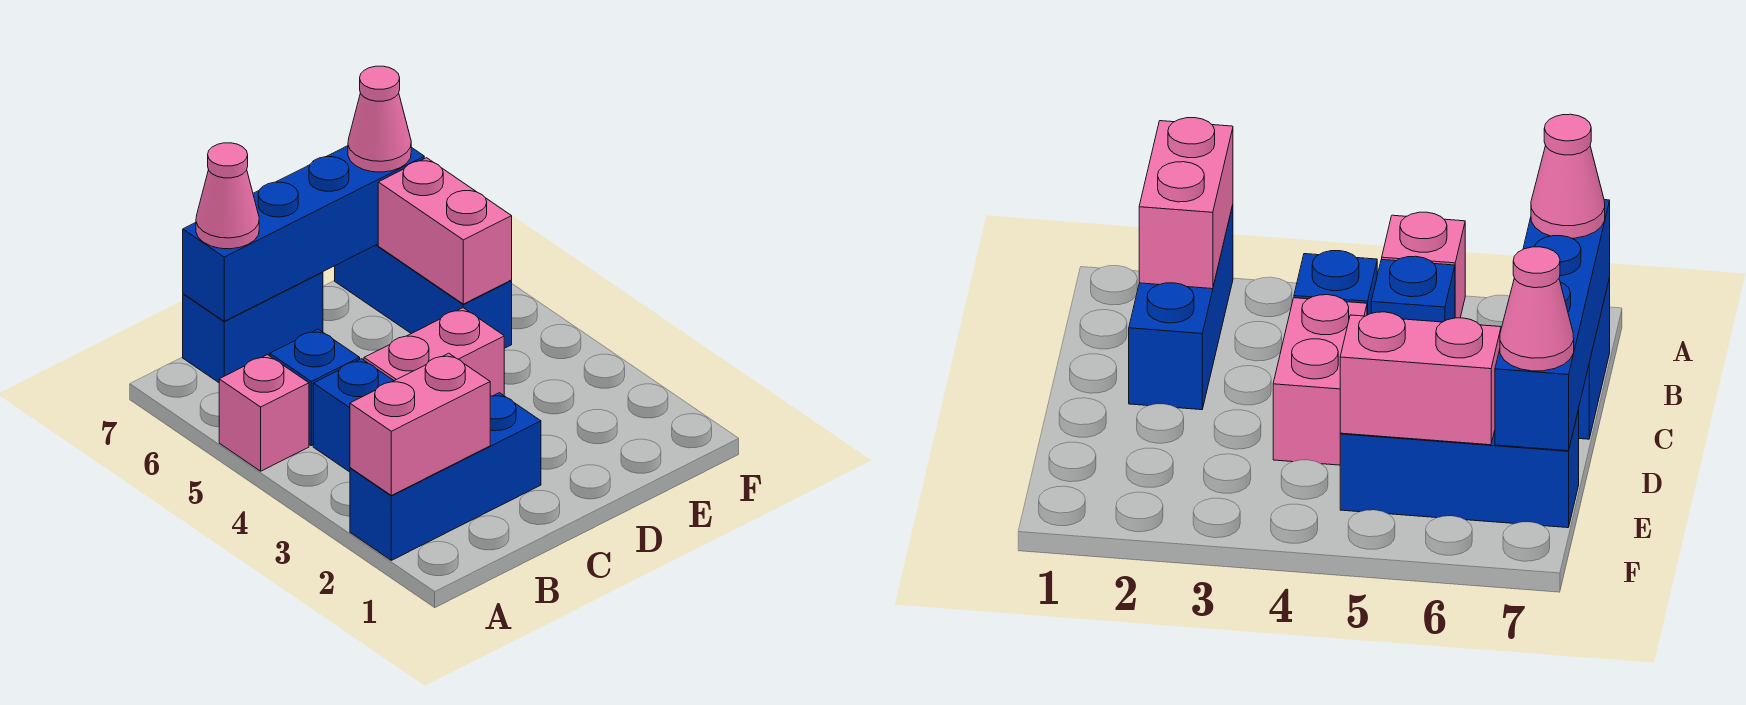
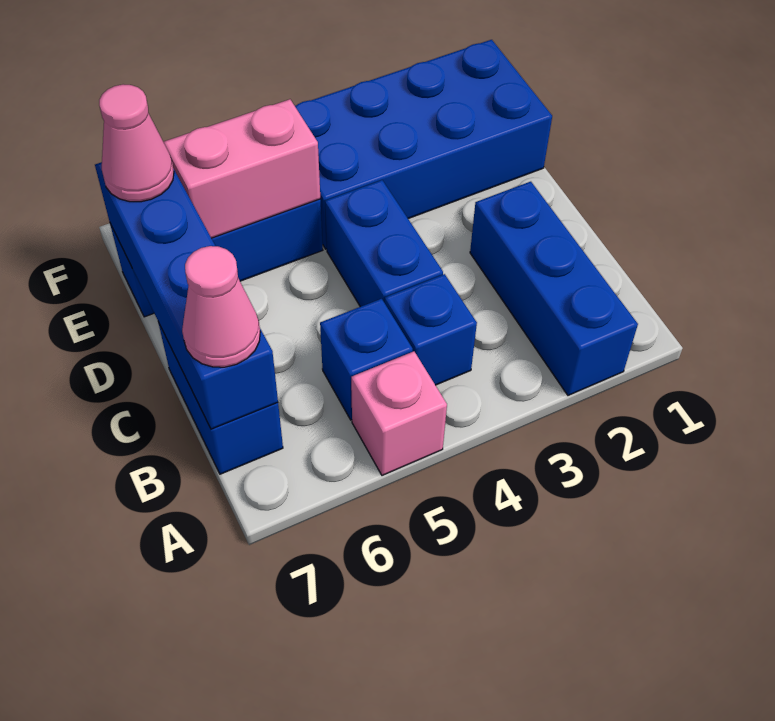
pink brick A2:B2 level 2 -> none
pink brick C4:D4 level 1 -> blue brick C4:D4 level 1
none -> blue brick E1:F4 level 1

